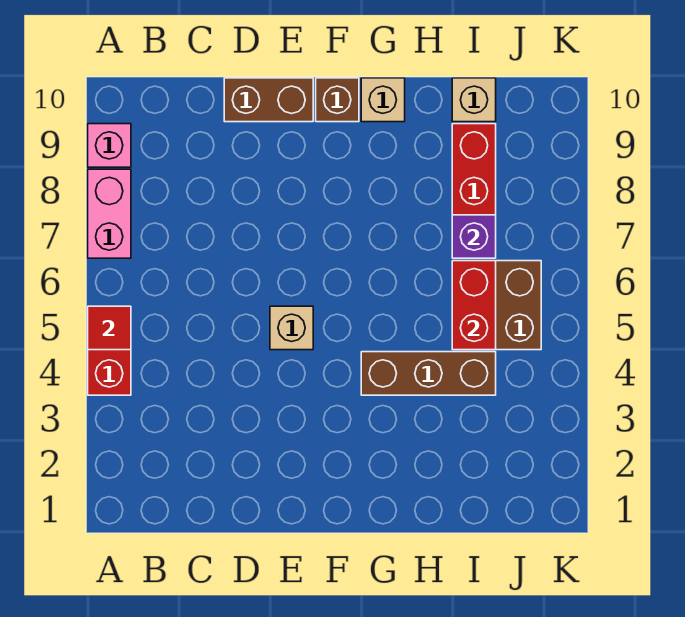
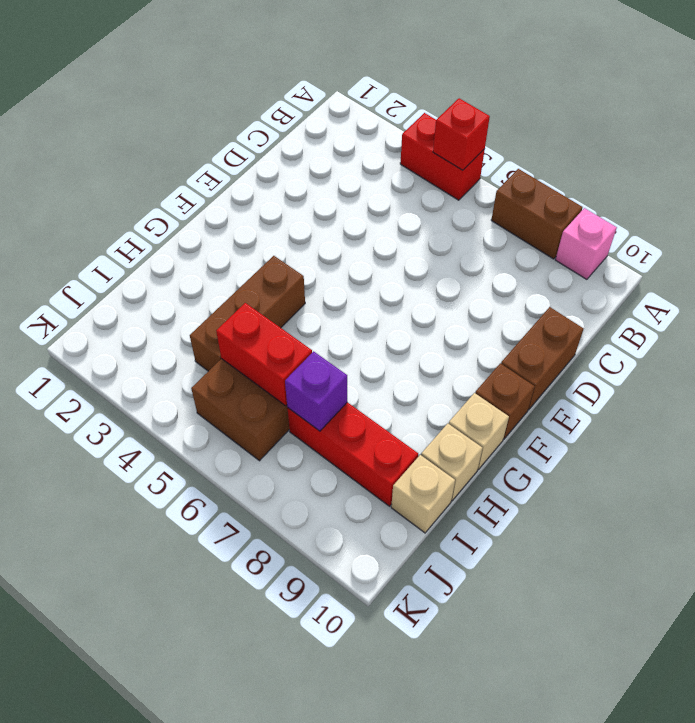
red tile A5 level 2 -> red brick A5 level 2
pink brick A7:A8 level 1 -> brown brick A7:A8 level 1
tan brick E5 level 1 -> tan brick H10 level 1

